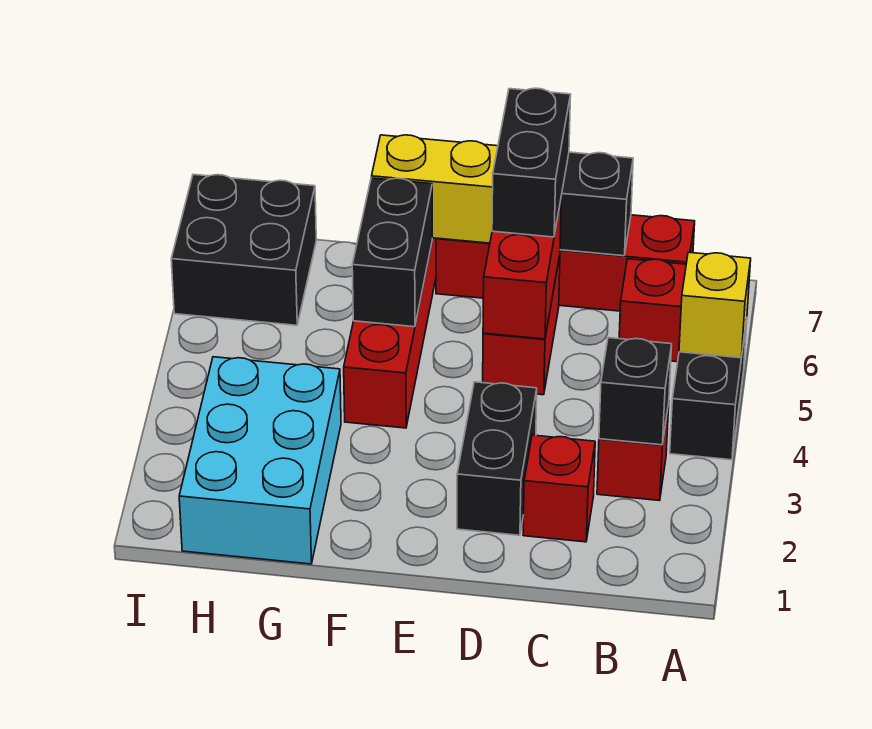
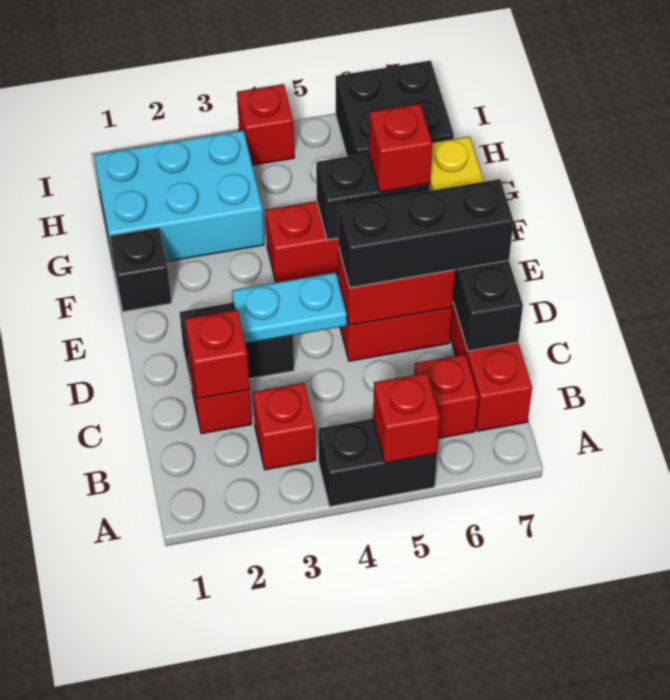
yellow brick A5 level 2 -> red brick A5 level 2
black brick B3 level 2 -> black brick F1 level 1
none -> red brick C2 level 2
none -> cyan plate D3:D4 level 2
black brick D6:D7 level 3 -> black brick D5:D7 level 3
none -> red brick F6 level 3
none -> red brick I4 level 1

